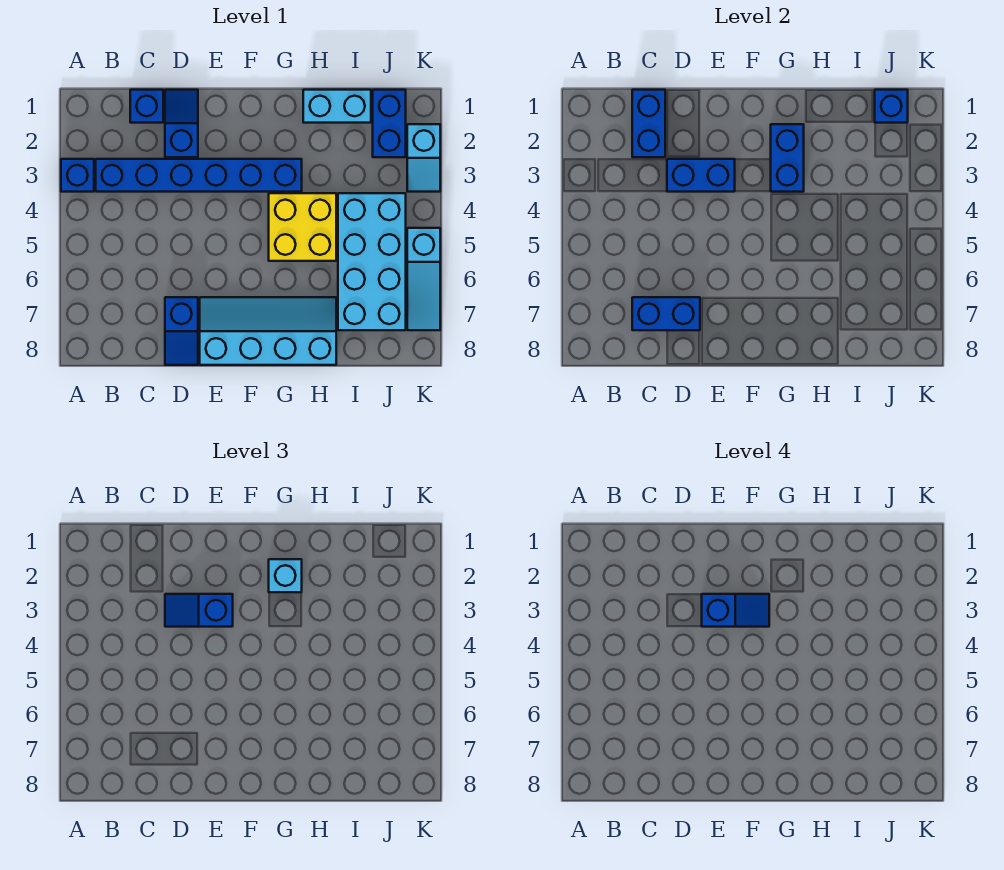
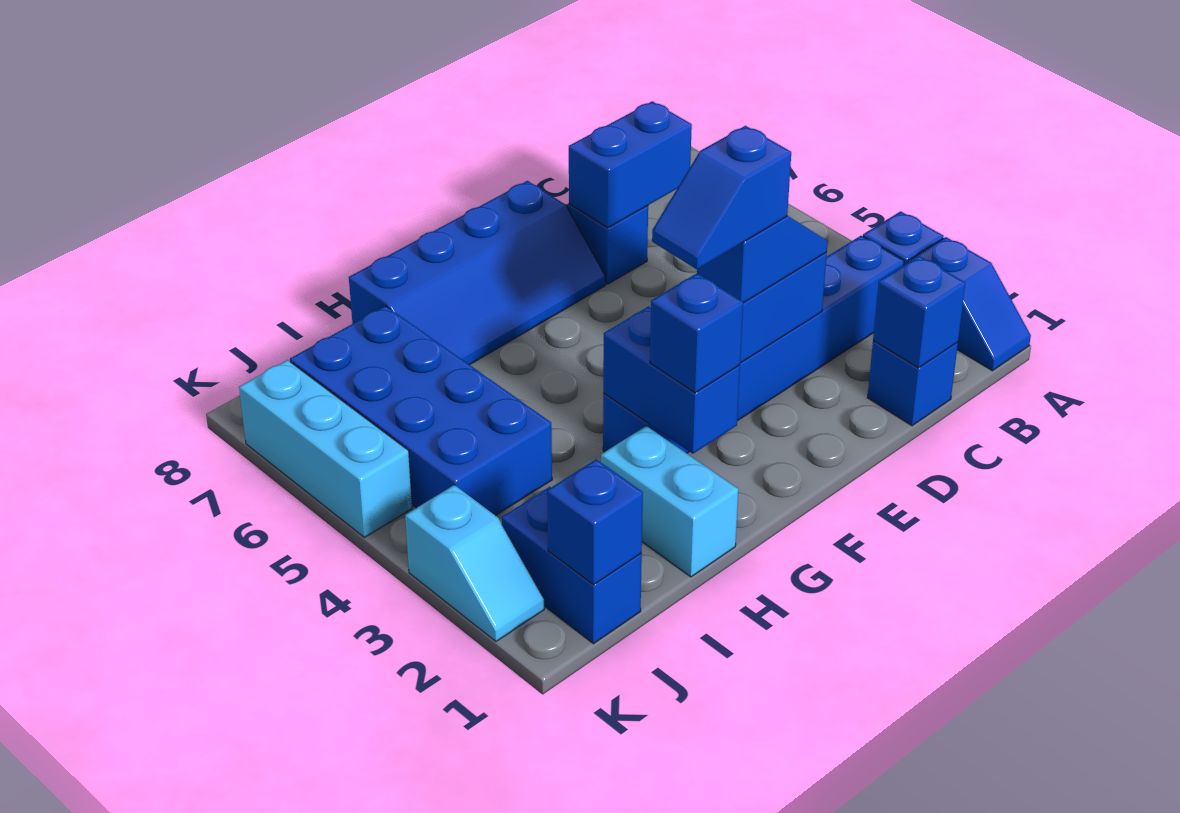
blue brick C1:C2 level 2 -> blue brick C1 level 2
blue slope D1:D2 level 1 top 2 -> blue slope A1:A2 level 1 top 2
cyan slope E7:H8 level 1 top 8 -> blue slope E7:H8 level 1 top 8
cyan brick G2 level 3 -> blue brick G2 level 3
yellow brick G4:H5 level 1 -> none
cyan brick H1:I1 level 1 -> cyan brick H1:H2 level 1
cyan brick I4:J7 level 1 -> blue brick I4:J7 level 1
cyan slope K2:K3 level 1 top 2 -> cyan slope K2:K3 level 1 top 3
cyan slope K5:K7 level 1 top 5 -> cyan brick K5:K7 level 1

